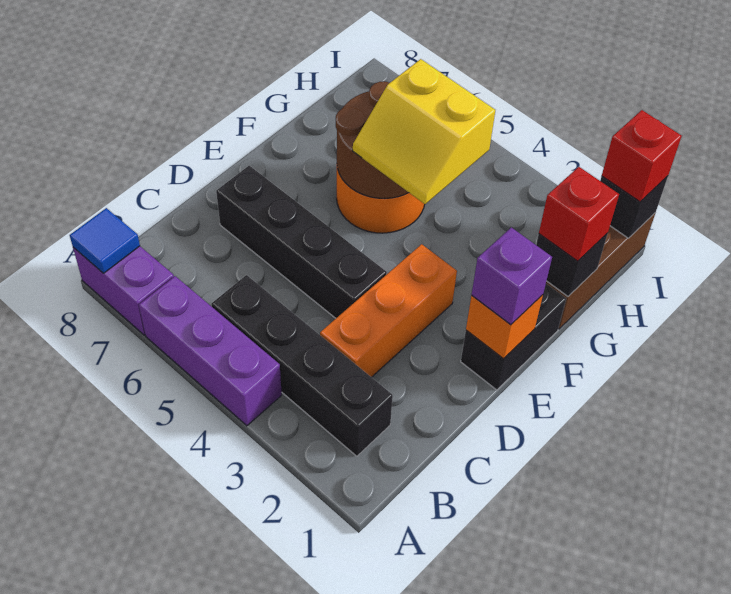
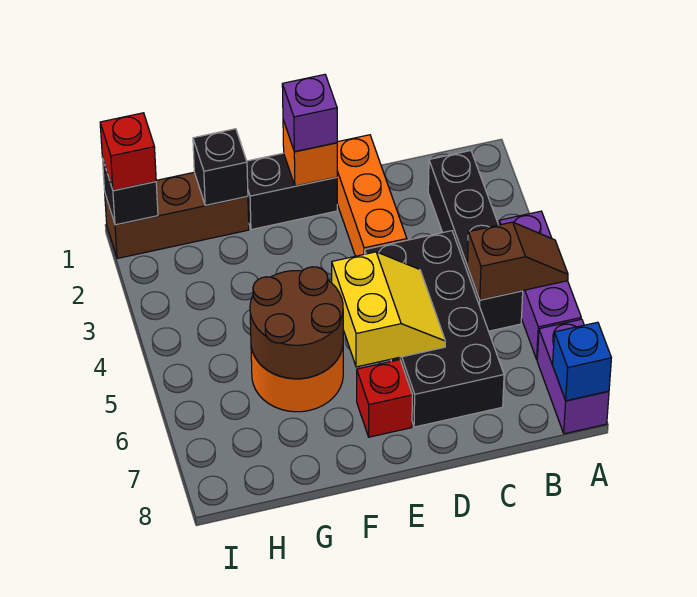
none -> brown slope A5:B5 level 2 top B
blue tile A8 level 2 -> blue brick A8 level 2
orange brick C3:E3 level 1 -> orange brick D1:D3 level 1
black brick D4:D7 level 1 -> black brick C4:D7 level 1
yellow slope F4:G5 level 3 top G -> yellow slope D5:E6 level 2 top E
red brick G1 level 3 -> red brick E7 level 1

